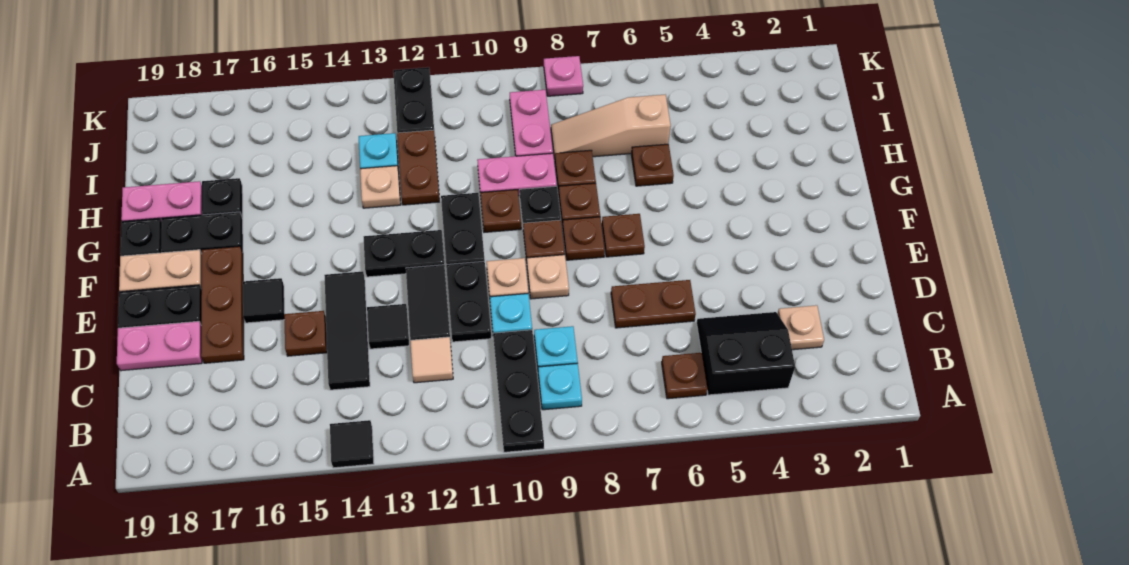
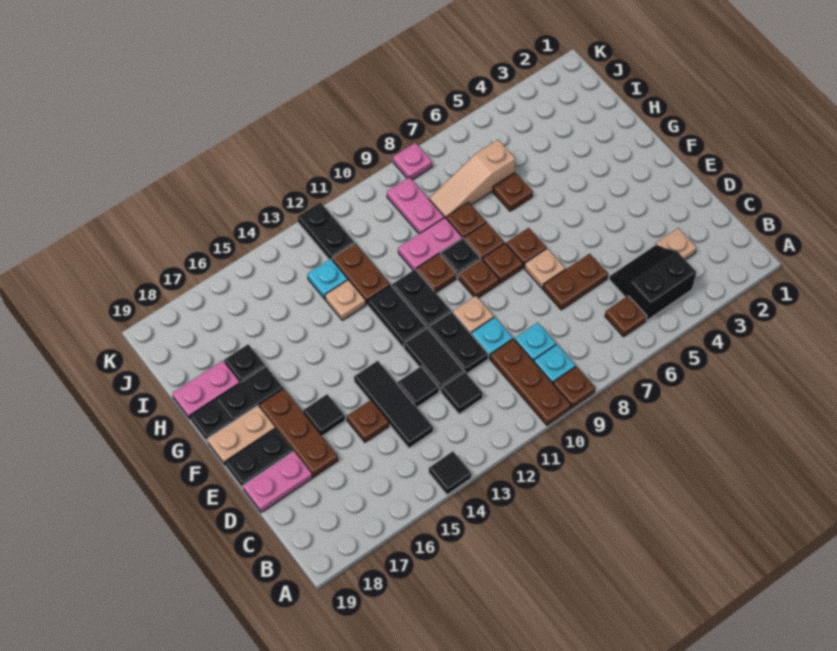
none -> brown plate A9 level 1
black plate A10:C10 level 1 -> brown plate A10:C10 level 1
tan tile C12 level 1 -> black tile C12 level 1
tan plate E9 level 1 -> tan plate E7 level 1
black plate F12:F13 level 1 -> black plate F12:G12 level 1

